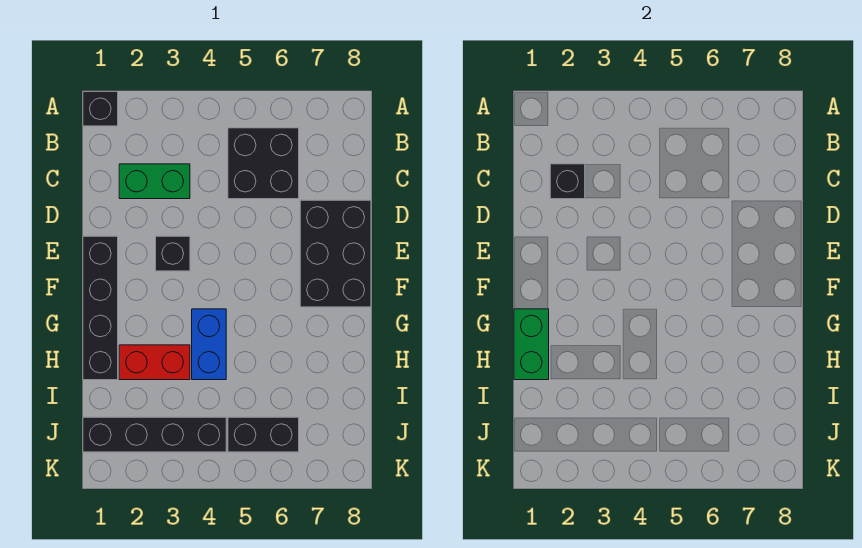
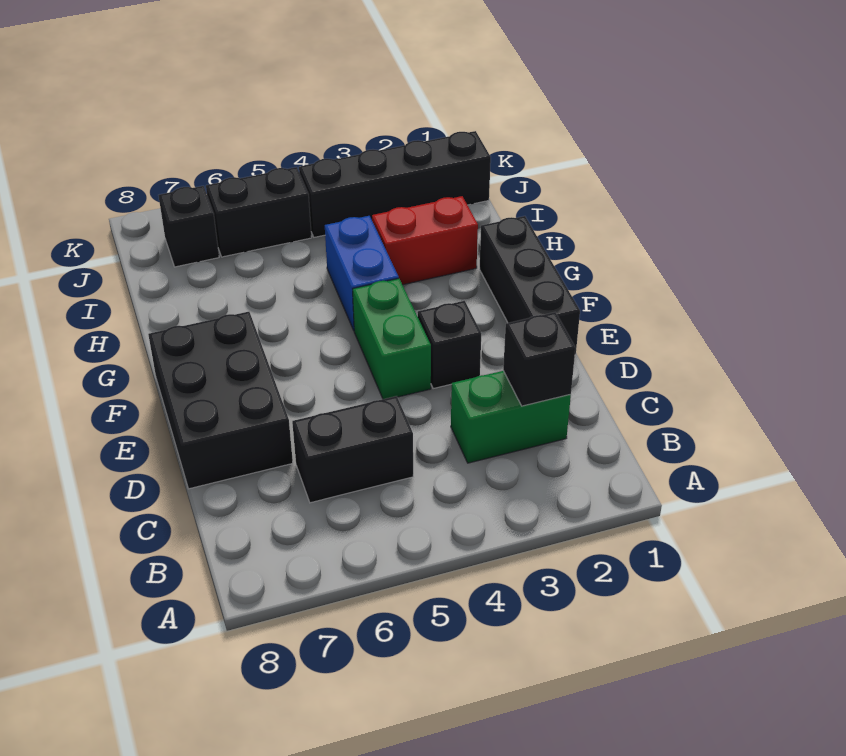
black brick A1 level 1 -> black brick J7 level 1
black brick B5:C6 level 1 -> black brick C5:C6 level 1
black brick E1:H1 level 1 -> black brick E1:G1 level 1
green brick G1:H1 level 2 -> green brick E4:F4 level 1

